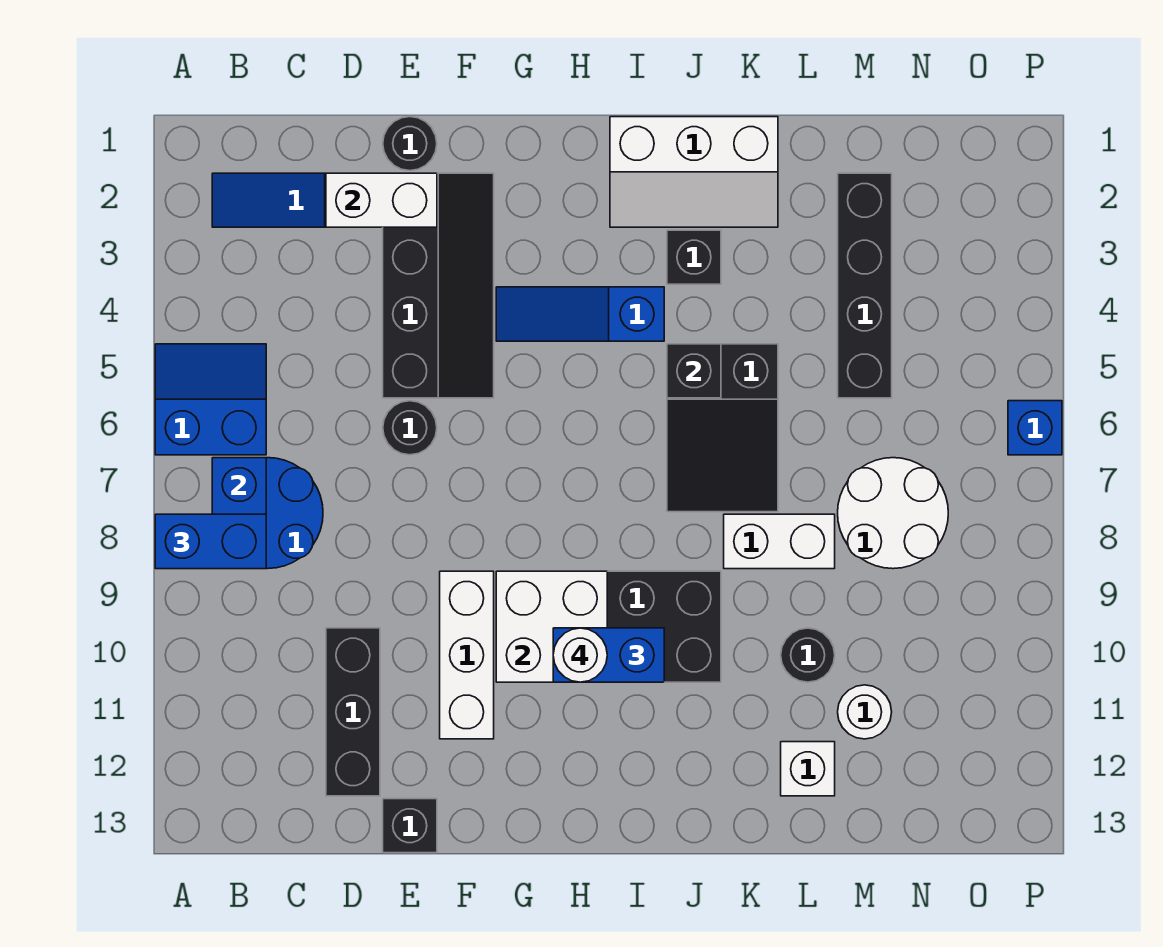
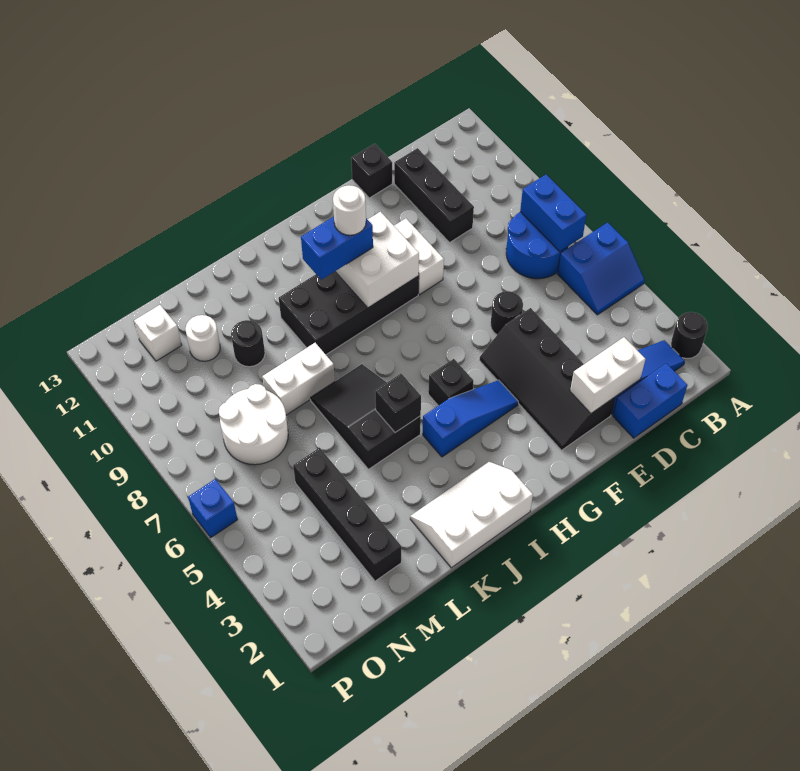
blue brick A8:B8 level 3 -> blue brick C1:D1 level 1
black round brick E1 level 1 -> black round brick A2 level 1
white brick F9:F11 level 1 -> white brick F9:F10 level 1
black brick J3 level 1 -> black brick H5 level 1
white brick L12 level 1 -> white brick N12 level 1

